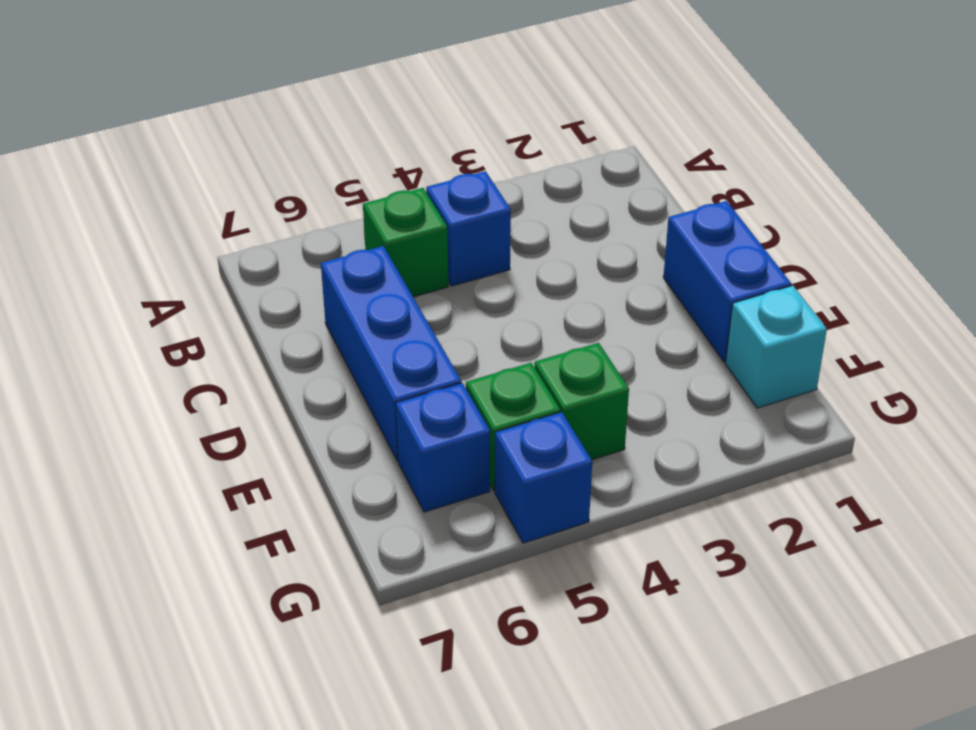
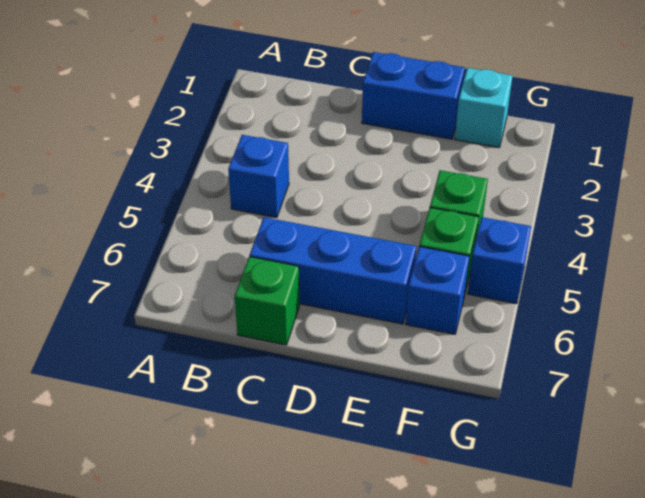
green brick B5 level 1 -> green brick C7 level 1

